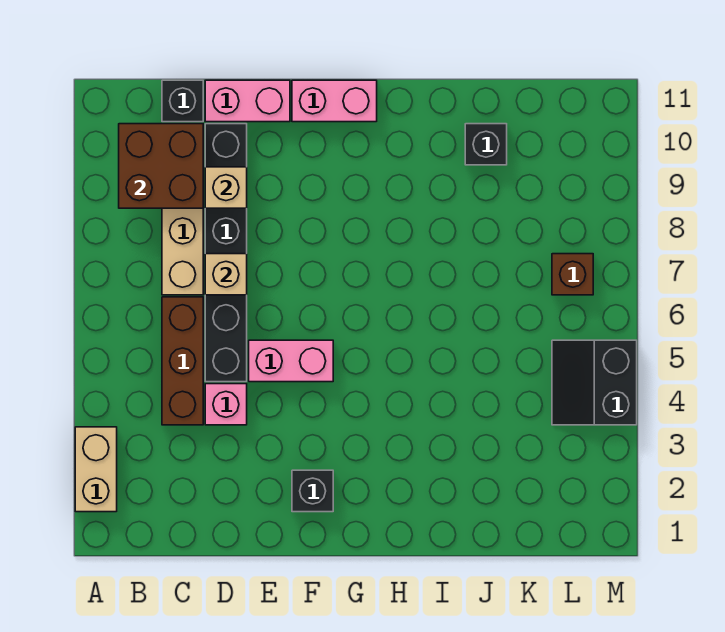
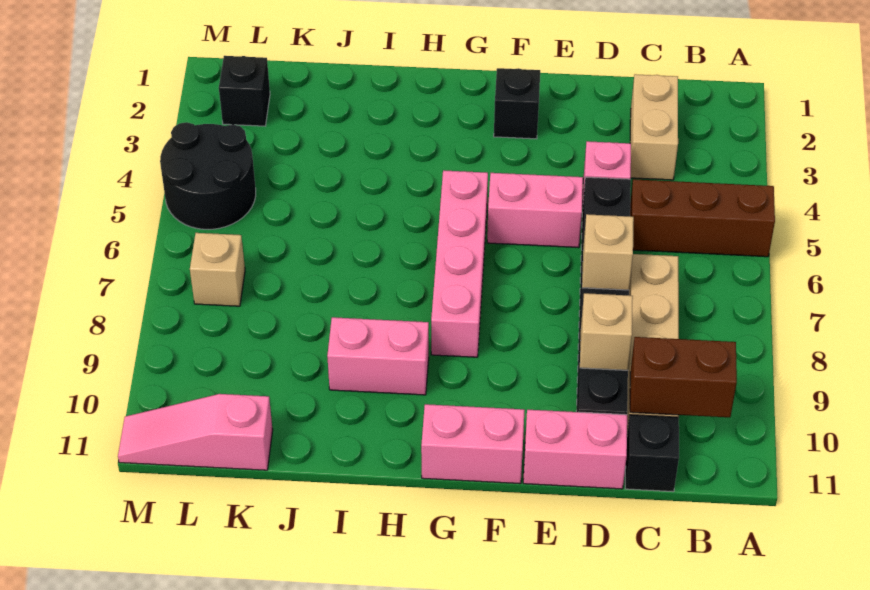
tan brick A2:A3 level 1 -> tan brick C2:C3 level 1
brown brick B9:C10 level 2 -> brown brick B10:C10 level 2
brown brick C4:C6 level 1 -> brown brick A5:C5 level 1
none -> pink brick G5:G8 level 1
none -> pink brick H9:I9 level 1
black brick J10 level 1 -> black brick L2 level 1
none -> pink slope K11:M11 level 1 top K
black slope L4:M5 level 1 top M -> black round brick L4:M5 level 1
brown brick L7 level 1 -> tan brick L7 level 1

